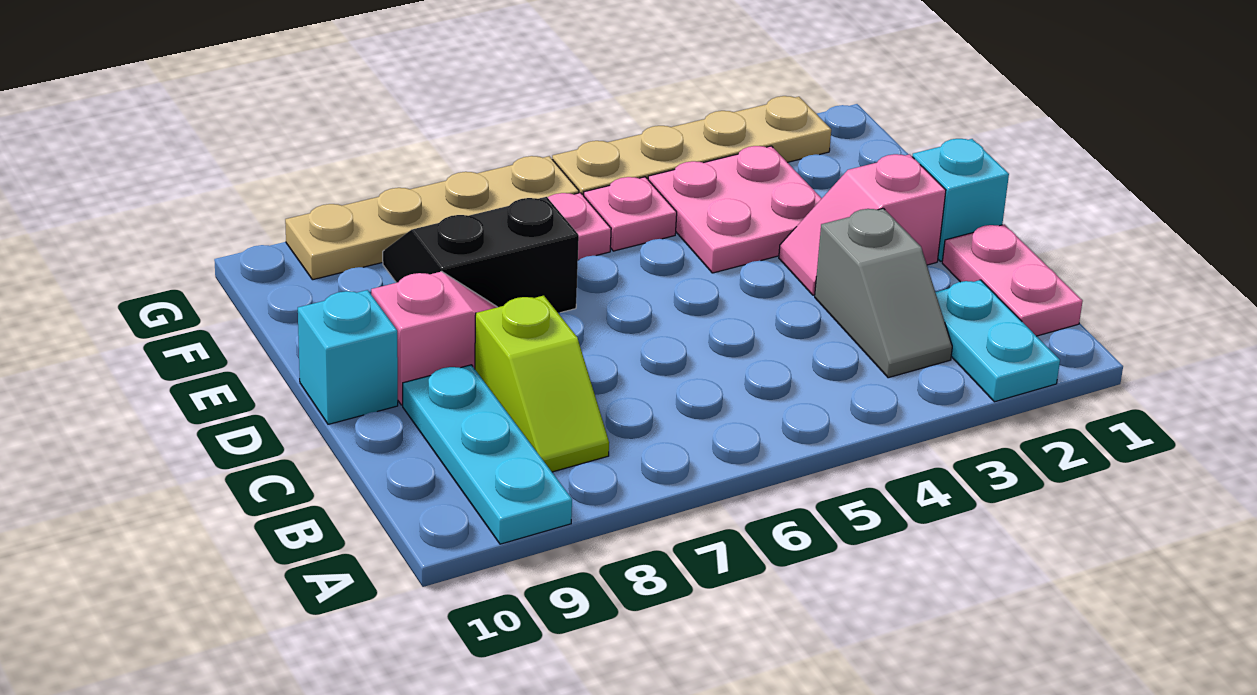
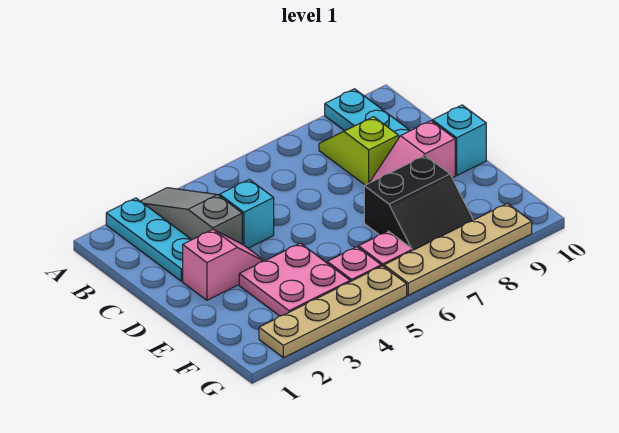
cyan plate A2:B2 level 1 -> cyan plate A2:C2 level 1
pink plate B1:C1 level 1 -> none
grey slope B3:C3 level 1 top C -> grey slope A3:C3 level 1 top C
cyan brick D1 level 1 -> cyan brick C4 level 1

